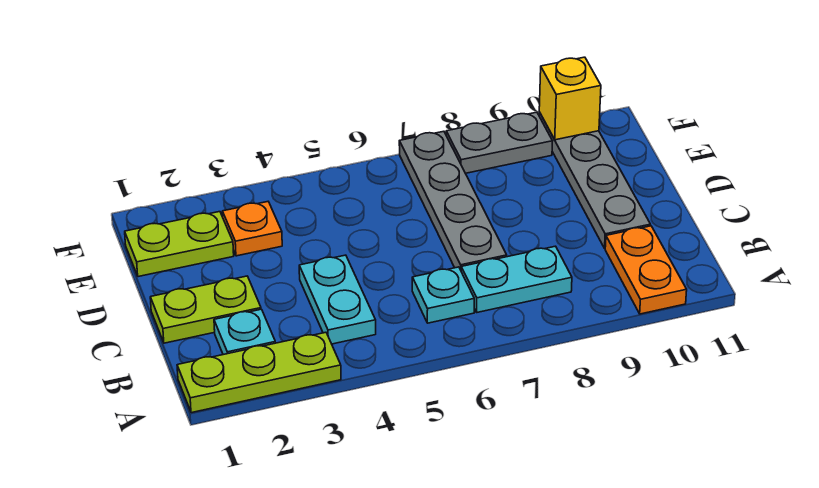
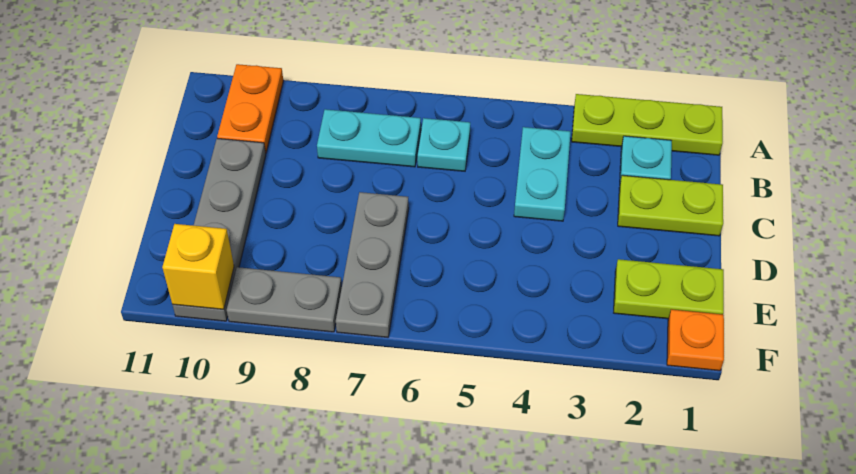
grey plate C7:F7 level 1 -> grey plate D7:F7 level 1
orange plate E3 level 1 -> orange plate F1 level 1

